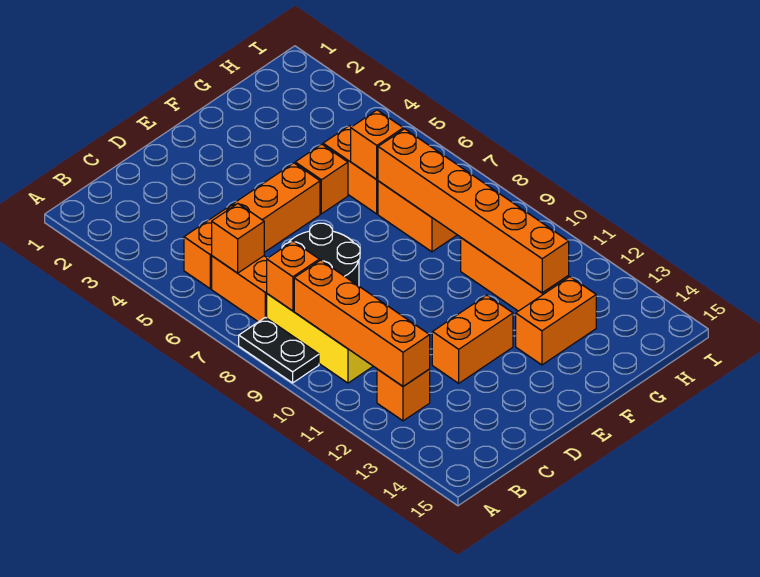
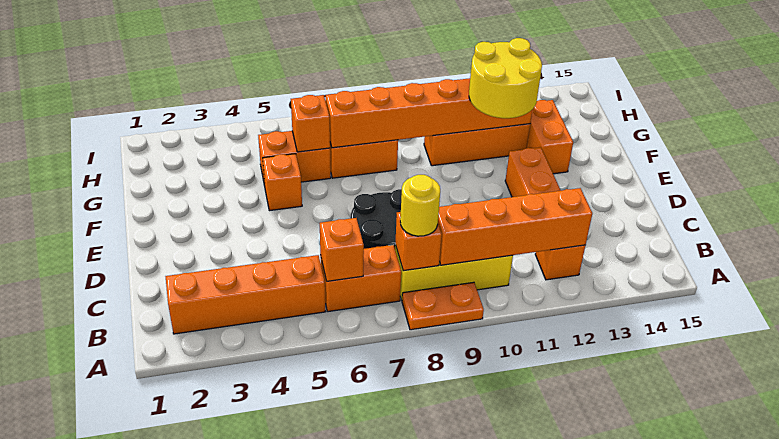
black plate A8:A9 level 1 -> orange plate A8:A9 level 1
orange brick B5:E5 level 1 -> orange brick B2:B5 level 1
none -> yellow round brick B8 level 3
none -> yellow round brick F11:G12 level 3

